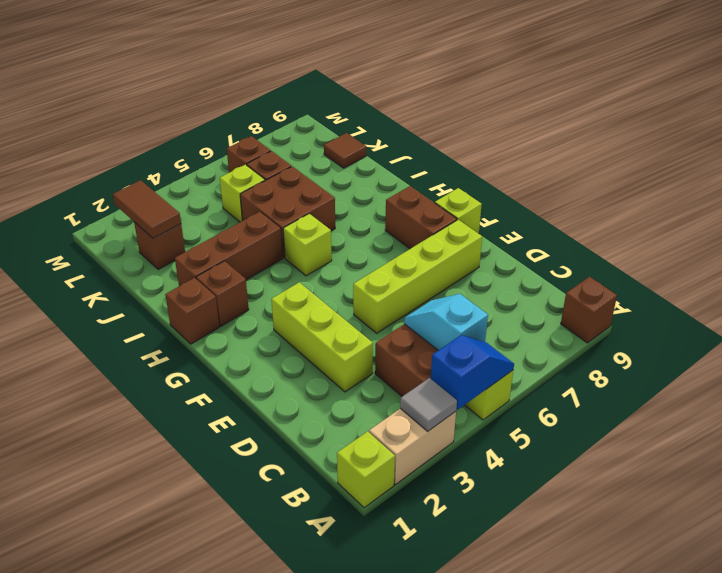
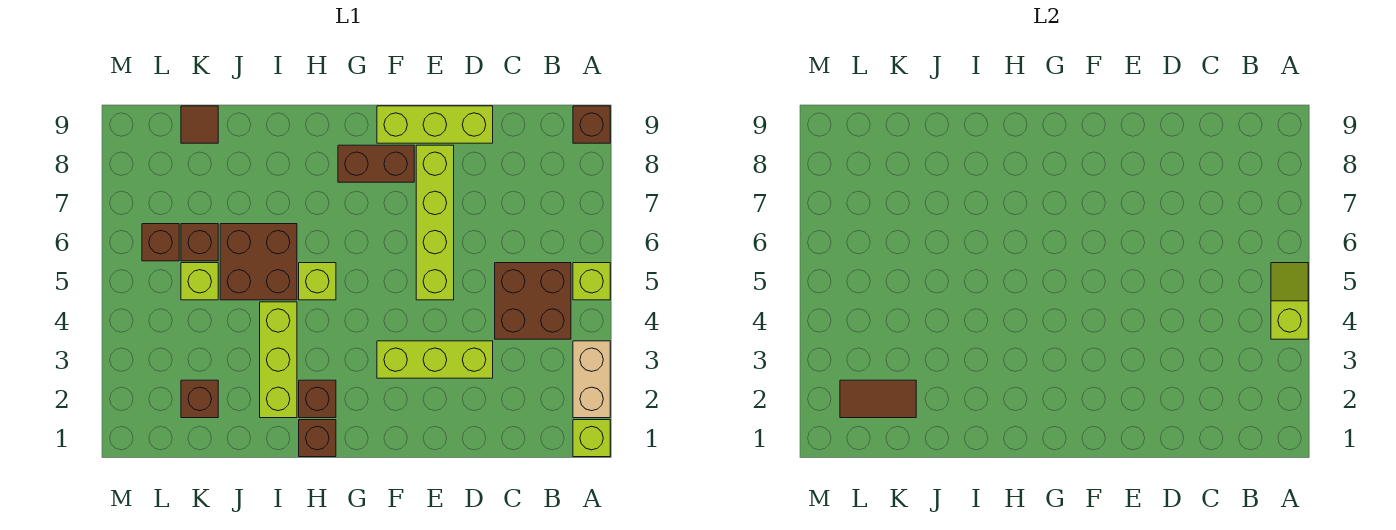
grey tile A3 level 2 -> none
blue slope A4:A5 level 2 top 4 -> lime slope A4:A5 level 2 top 4
cyan slope B5:C5 level 2 top B -> none
lime brick F9 level 1 -> lime brick D9:F9 level 1
brown brick I2:I4 level 1 -> lime brick I2:I4 level 1

